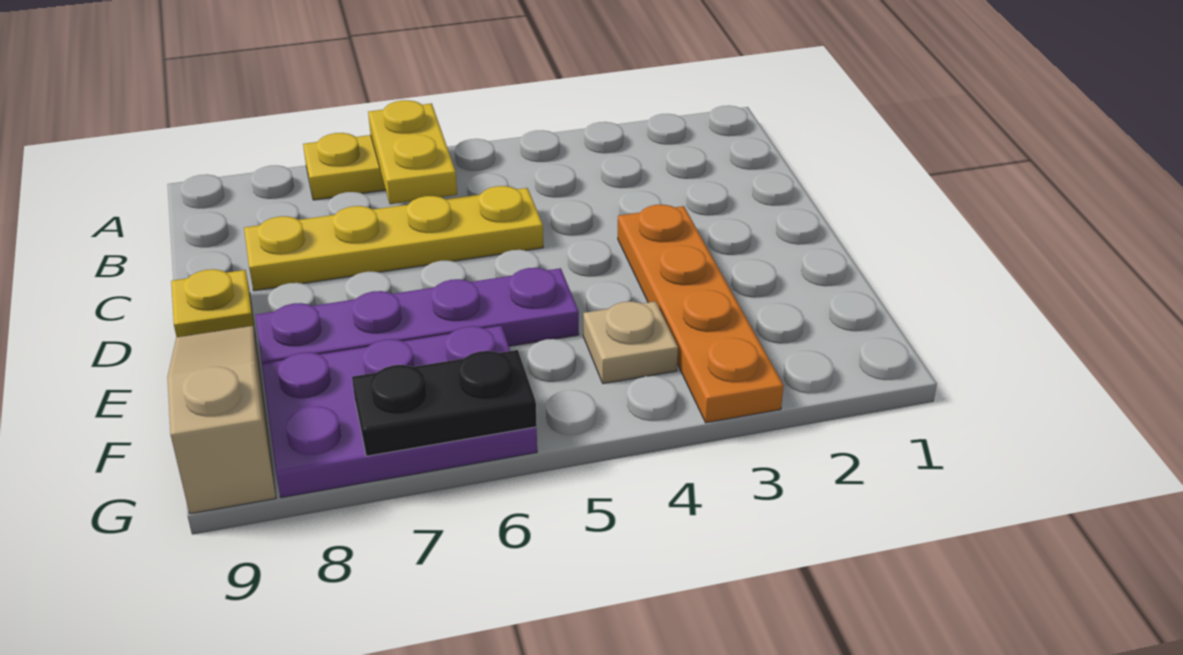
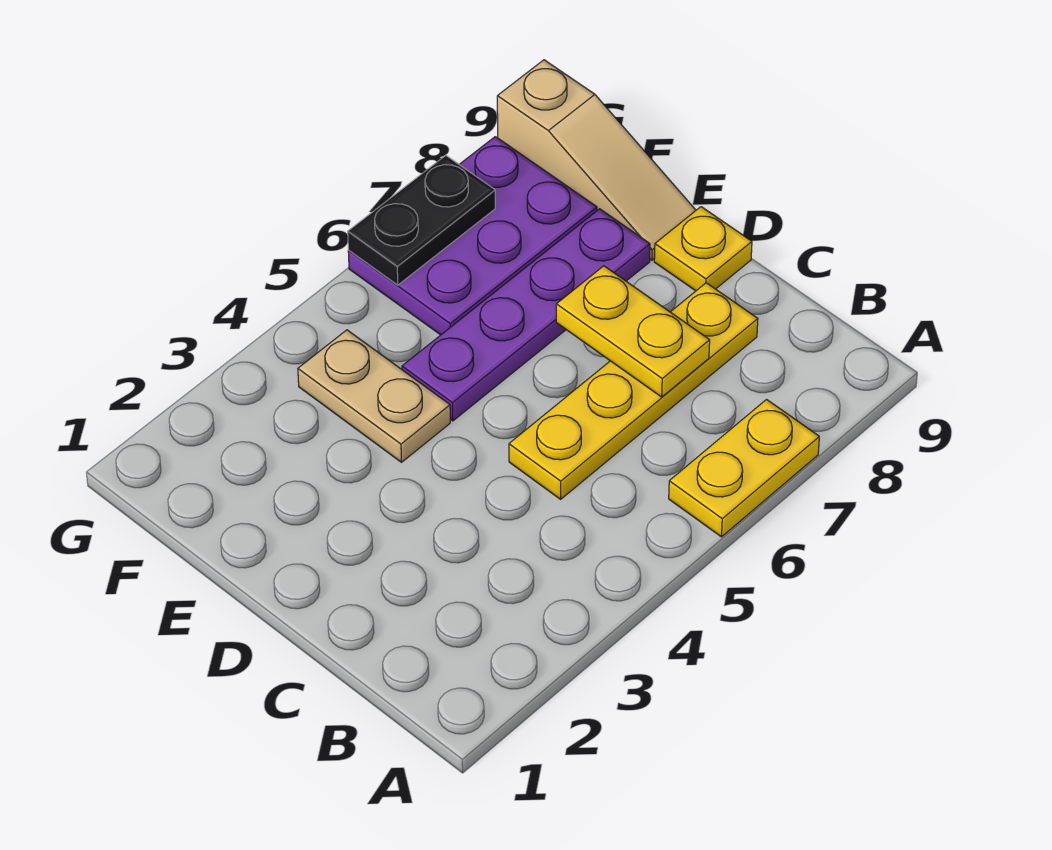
yellow plate A6:B6 level 2 -> yellow plate C7:D7 level 2
orange plate D3:G3 level 1 -> none
tan plate F4 level 1 -> tan plate E4:F4 level 1

